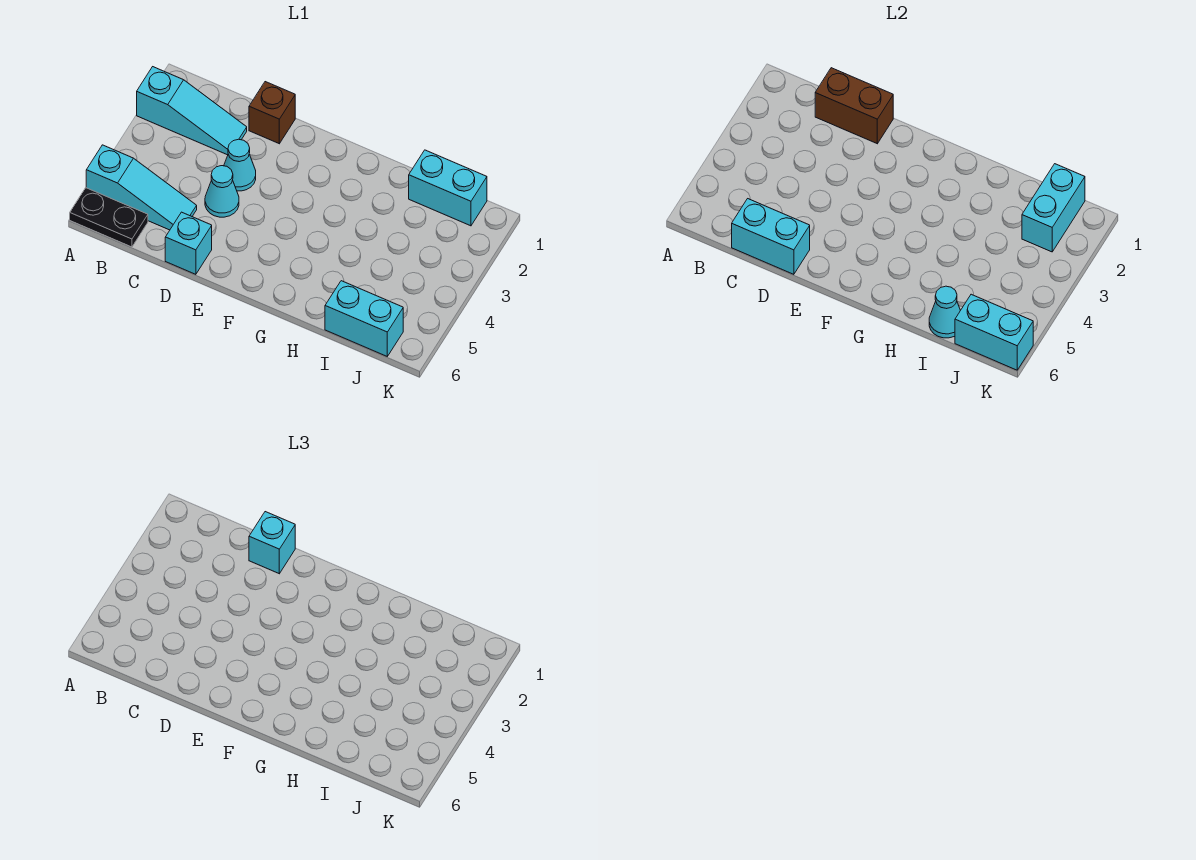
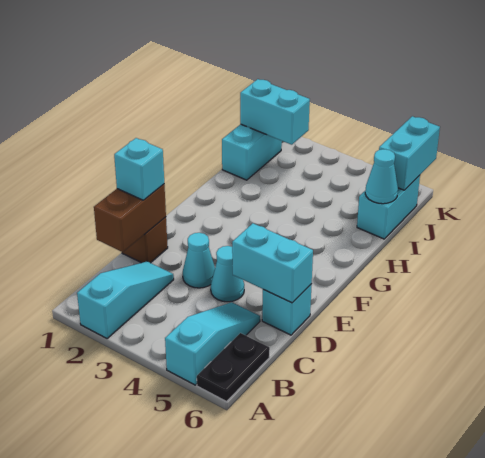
cyan brick C6:D6 level 2 -> cyan brick D5:D6 level 2

